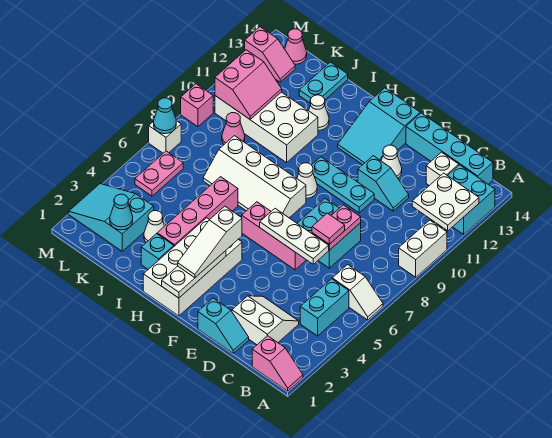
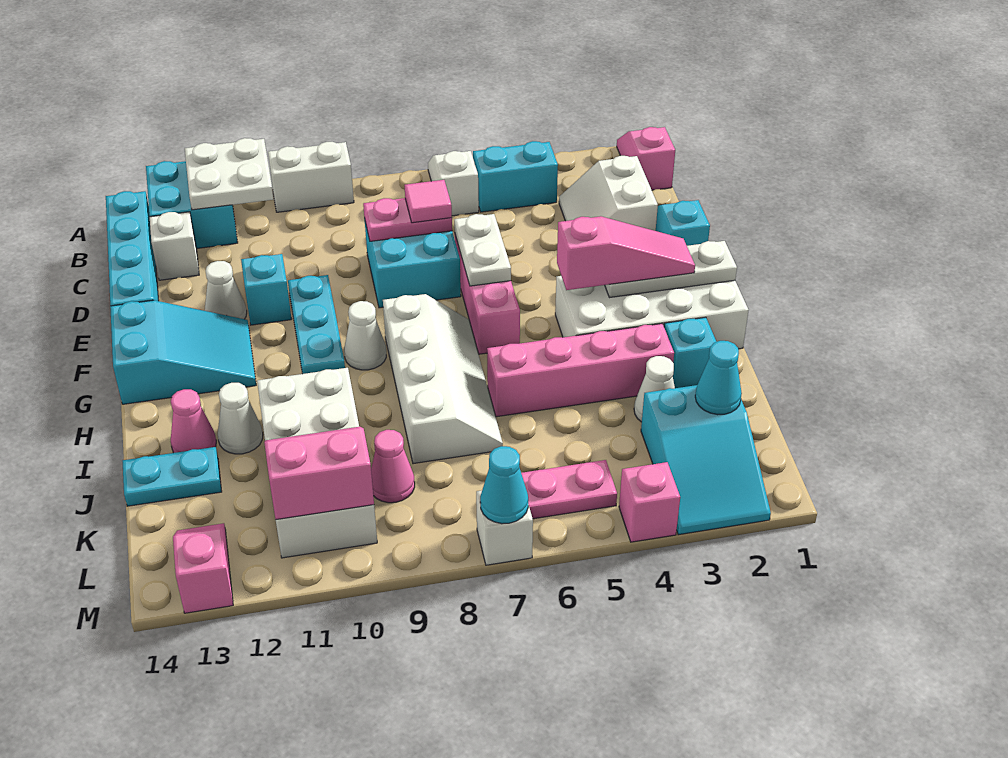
white plate D6:F6 level 2 -> white plate E6:F6 level 2
white slope G2:G4 level 3 top 4 -> pink slope G2:G4 level 3 top 4
pink cone L14 level 1 -> pink cone I13 level 1
pink brick M9 level 1 -> pink brick M4 level 1

